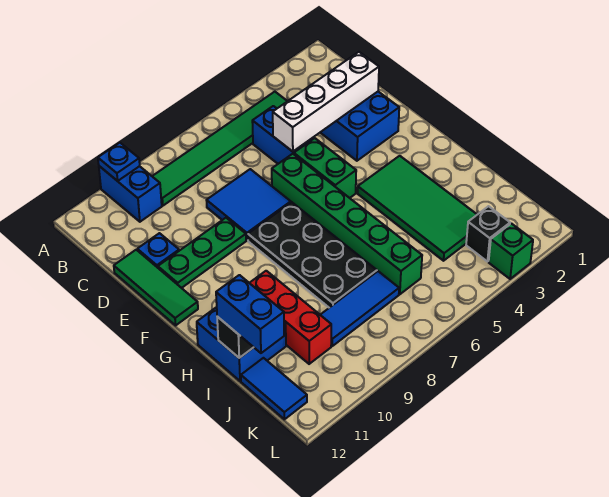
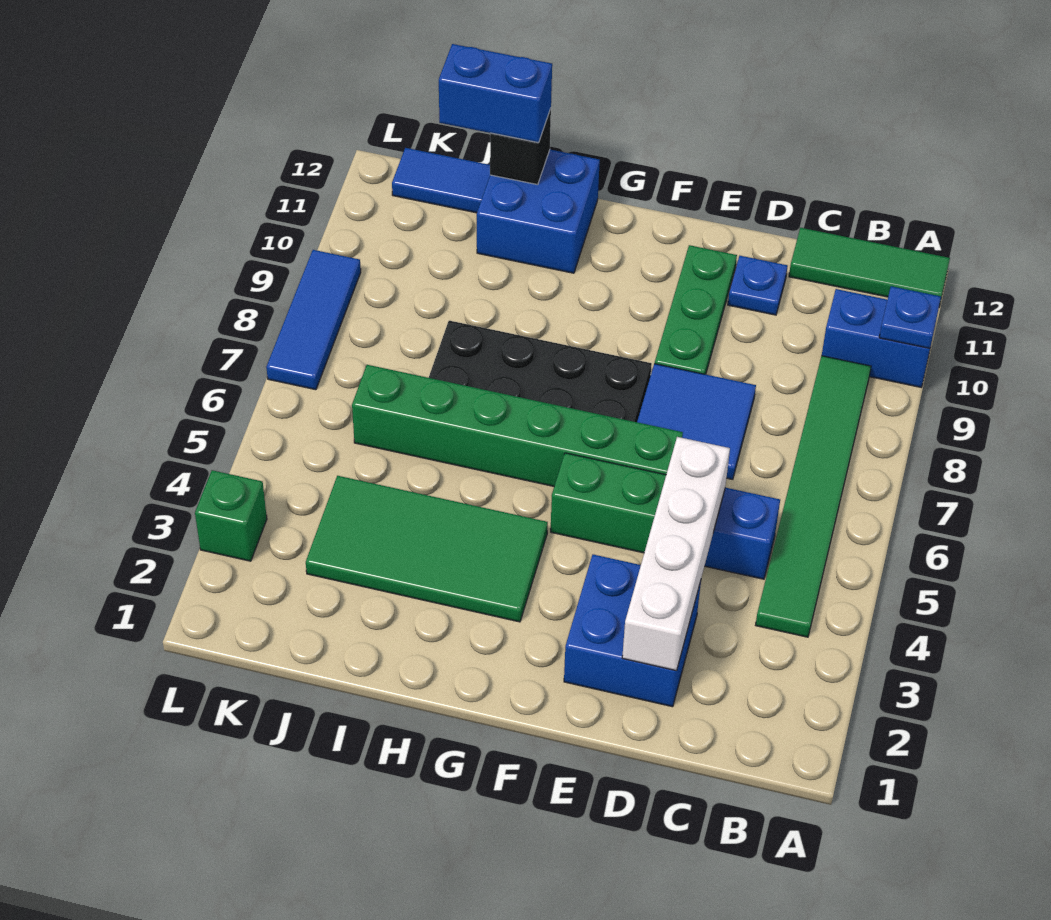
green tile D12:F12 level 1 -> green tile A12:C12 level 1
red brick H10:J10 level 1 -> none
blue tile J7:J9 level 1 -> blue tile L7:L9 level 1
black brick K3 level 1 -> none

